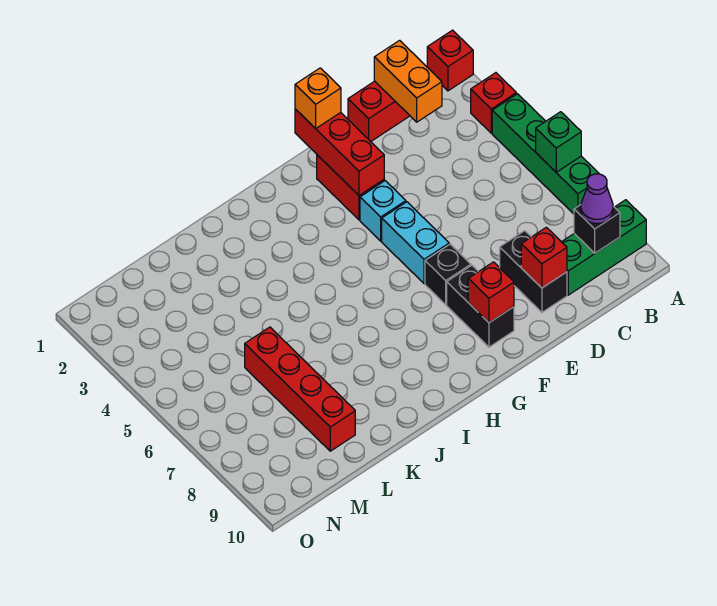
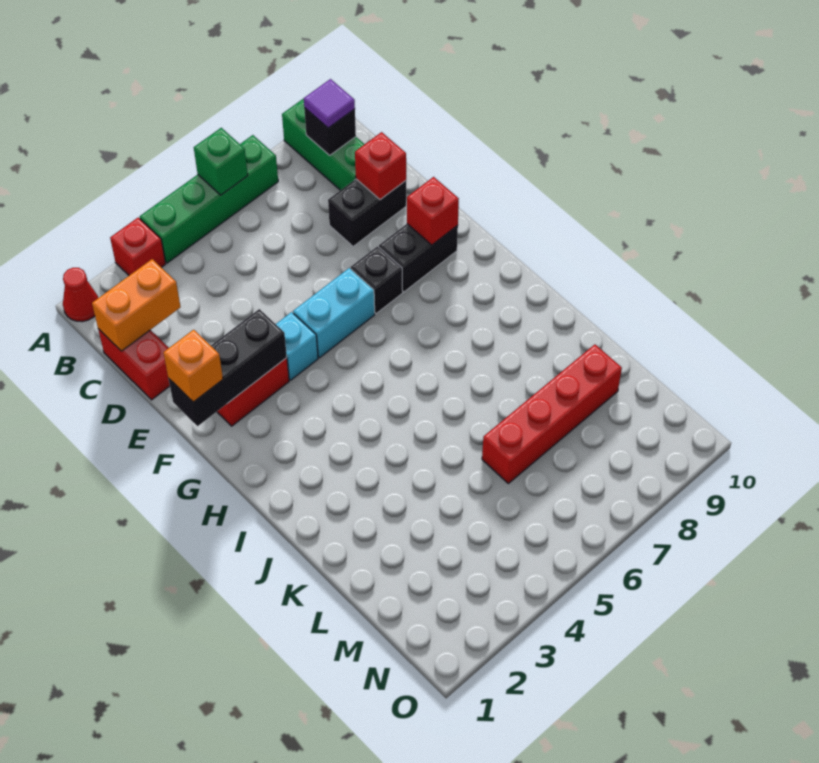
red brick A1 level 1 -> red cone A1 level 1
purple cone B9 level 3 -> purple tile B9 level 3
red brick F1:F3 level 2 -> black brick F1:F3 level 2

